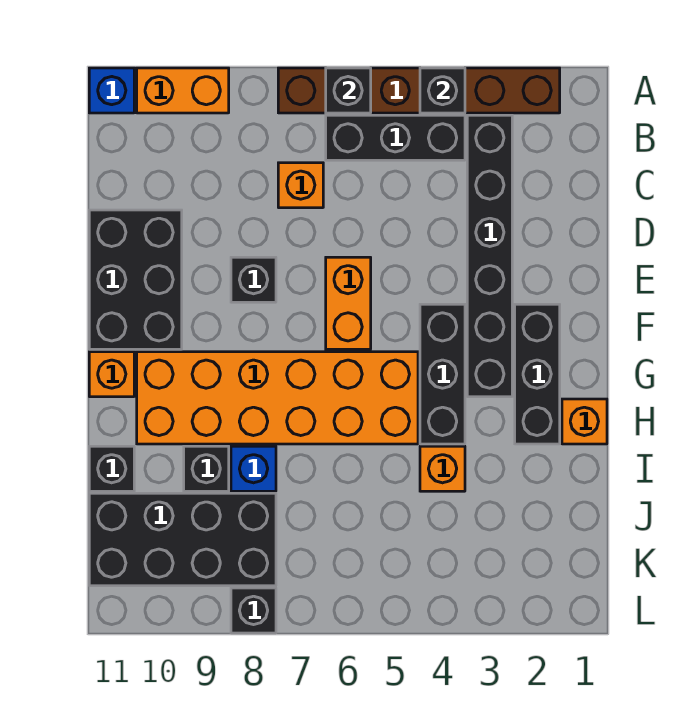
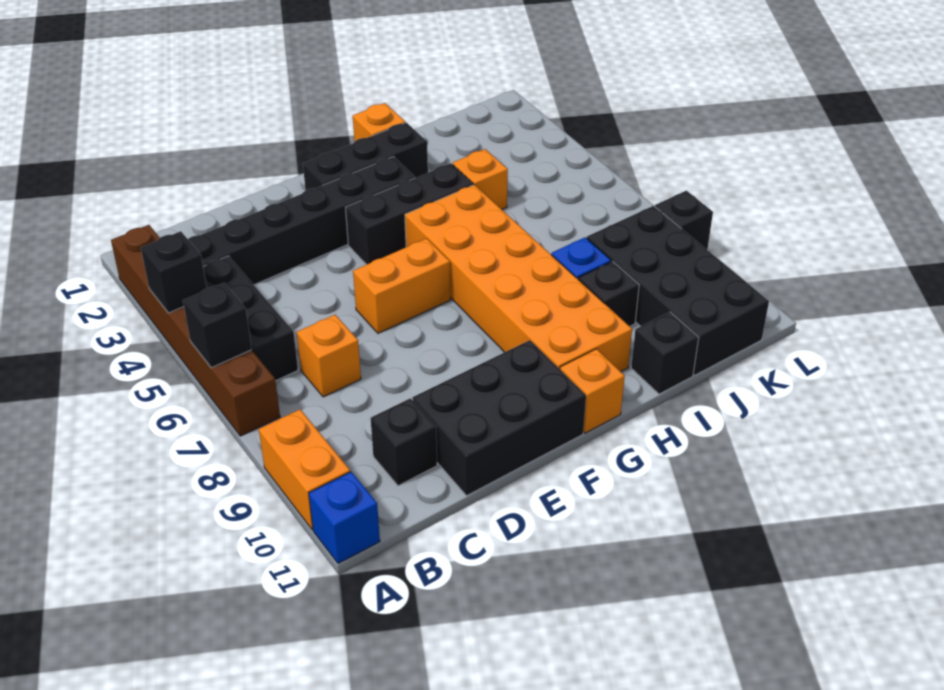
black brick E8 level 1 -> black brick C10 level 1

